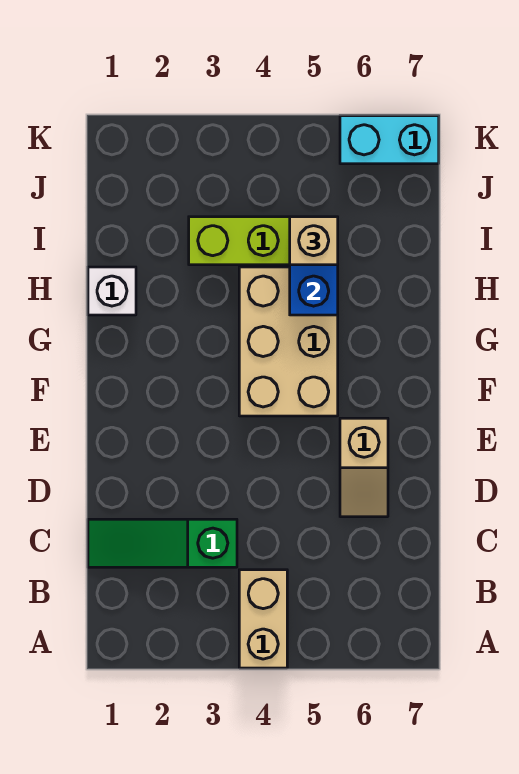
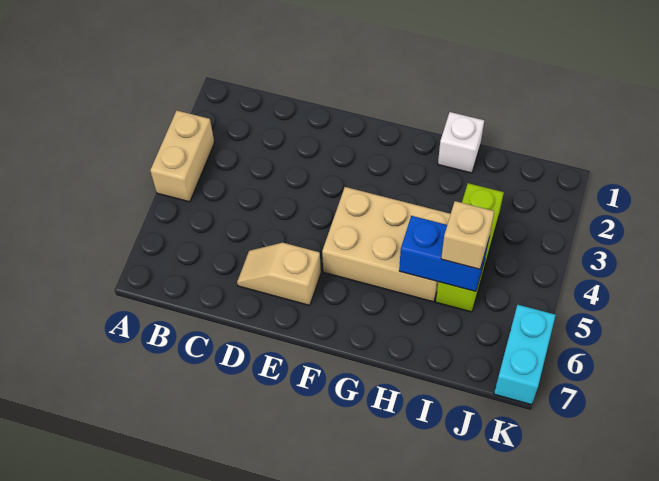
tan brick A4:B4 level 1 -> tan brick A3:A4 level 1
green slope C1:C3 level 1 top 3 -> none

